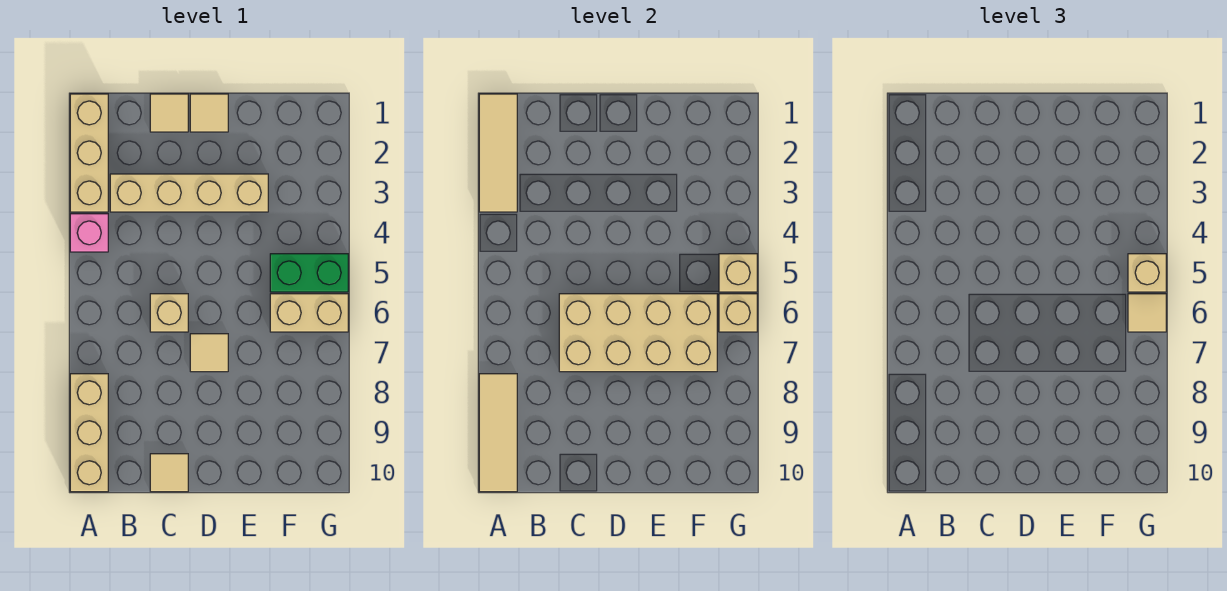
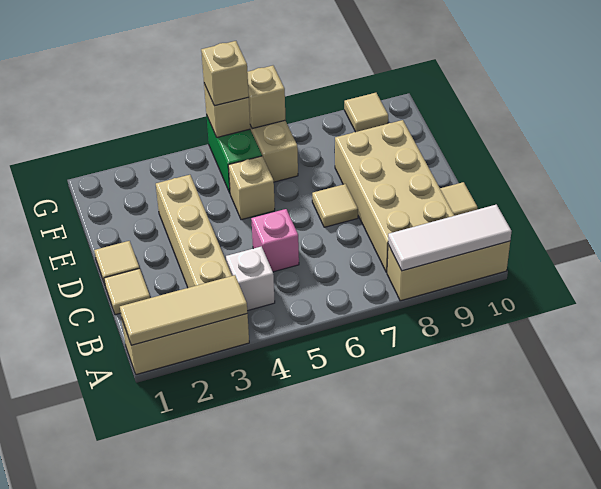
pink brick A4 level 1 -> pink brick C5 level 1
tan tile A8:A10 level 2 -> white tile A8:A10 level 2
none -> white brick B4 level 1
tan brick C6 level 1 -> tan brick E5 level 1
tan brick C6:F7 level 2 -> tan brick B8:E9 level 1
tan tile G6 level 3 -> tan tile G9 level 1

